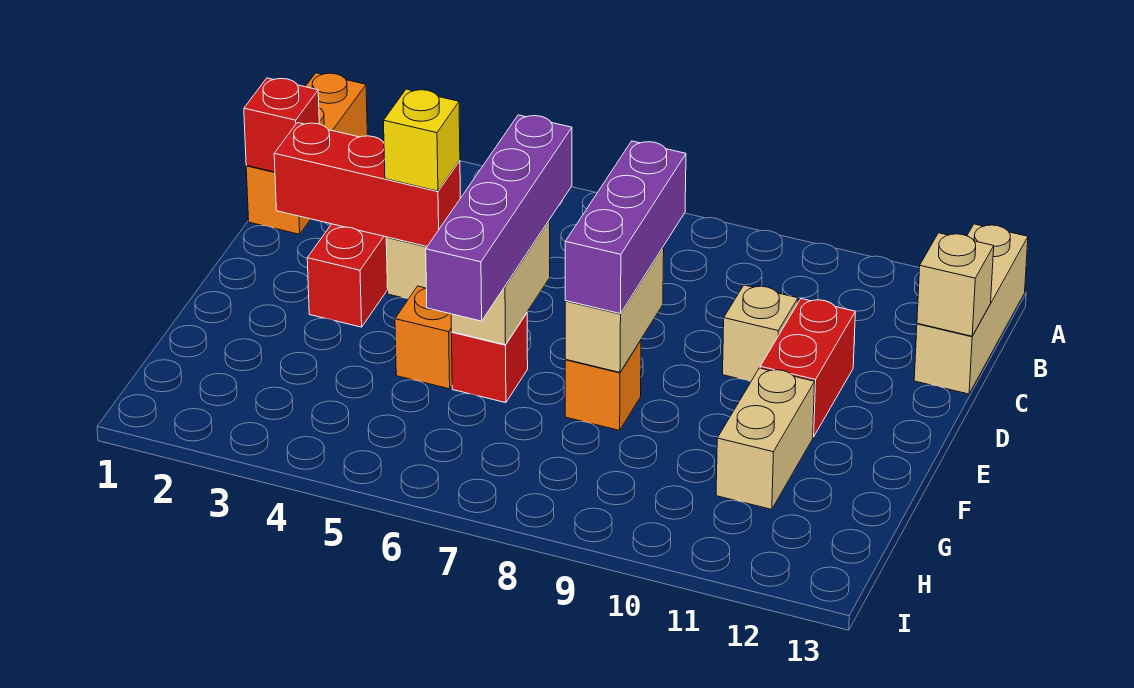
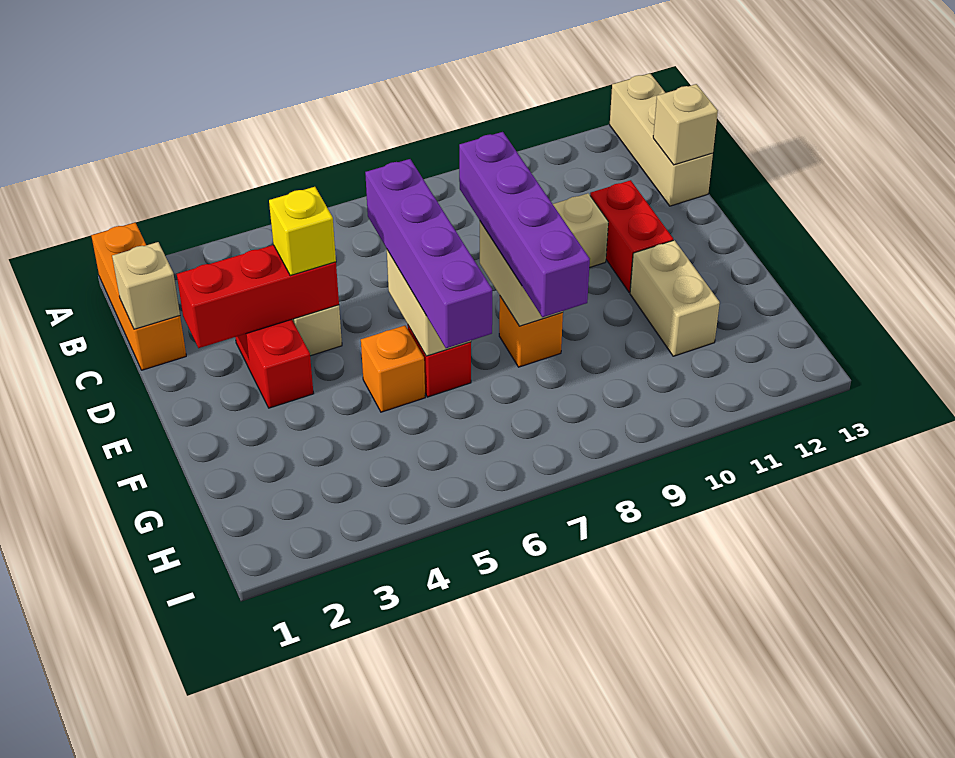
red brick C1 level 2 -> tan brick C1 level 2
purple brick D8:F8 level 3 -> purple brick D8:G8 level 3

